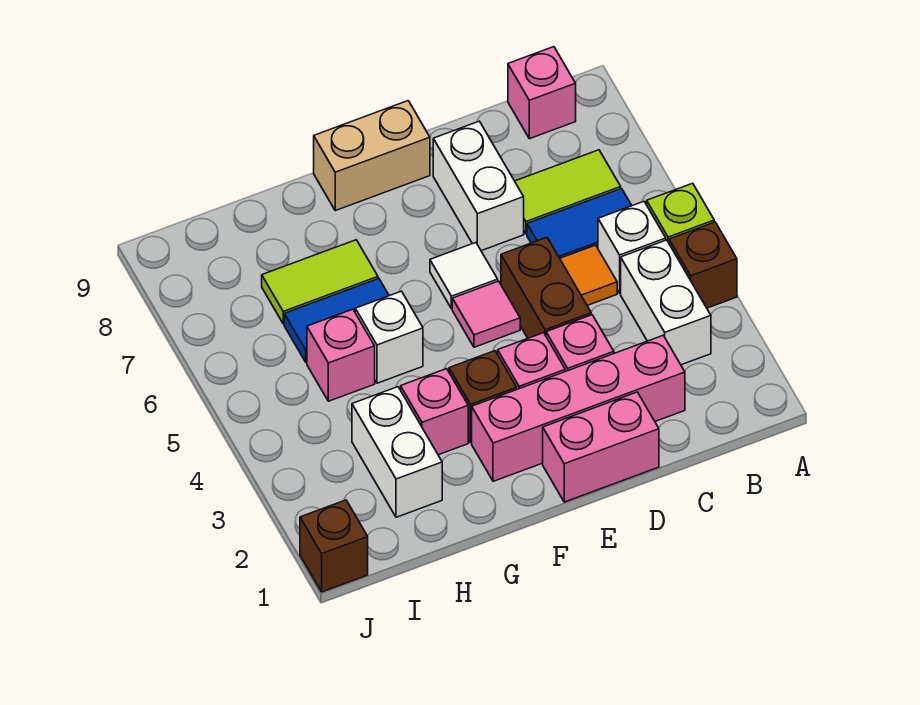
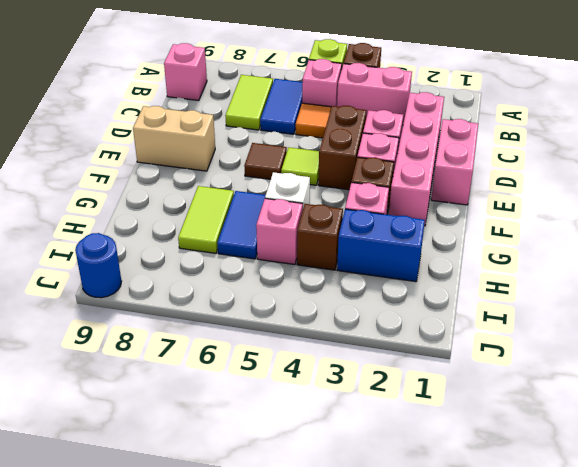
white brick B3:B4 level 1 -> pink brick B3:B4 level 1
white brick B5 level 1 -> pink brick B5 level 1
brown brick D4:D5 level 1 -> brown brick D4:E4 level 1
white brick D7:D8 level 1 -> none
pink tile E5 level 1 -> lime tile E5 level 1
white tile E6 level 1 -> brown tile E6 level 1
tan brick E9:F9 level 1 -> tan brick E8:E9 level 1
white brick H2:H3 level 1 -> blue brick H2:H3 level 1
brown brick J1 level 1 -> brown brick H4 level 1
none -> blue round brick J9 level 1

